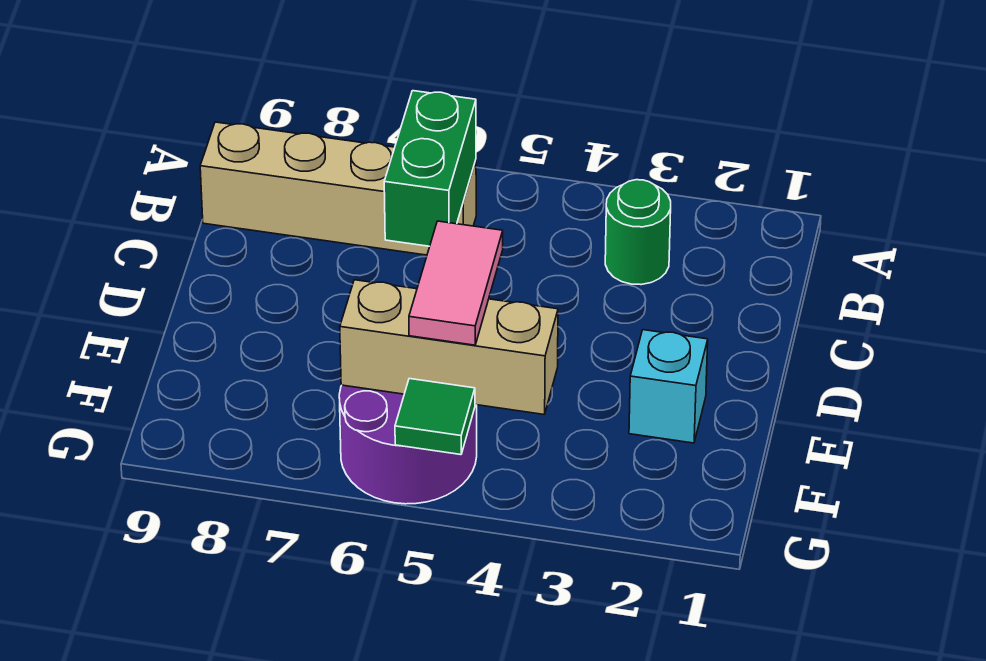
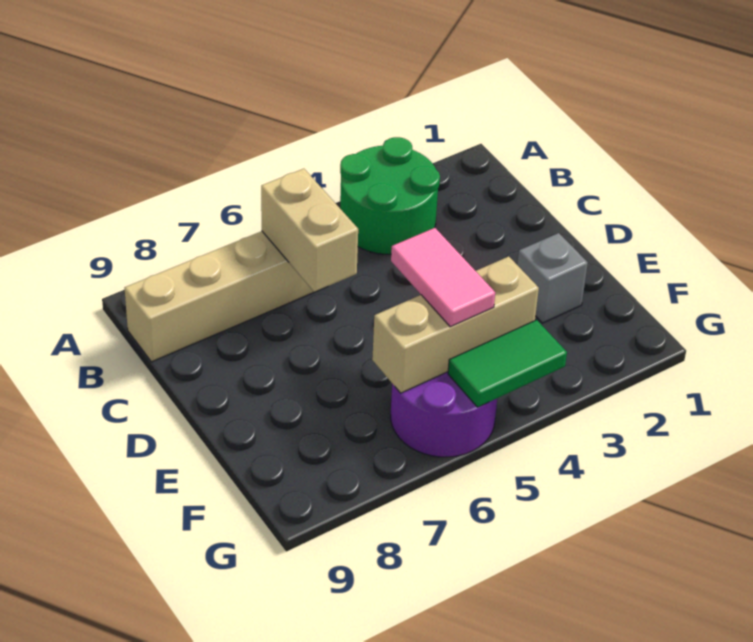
green round brick B3 level 1 -> green round brick A3:B4 level 1
green brick B6:C6 level 2 -> tan brick B6:C6 level 2
cyan brick E2 level 1 -> grey brick E2 level 1
green tile G5 level 2 -> green tile G4:G5 level 2

